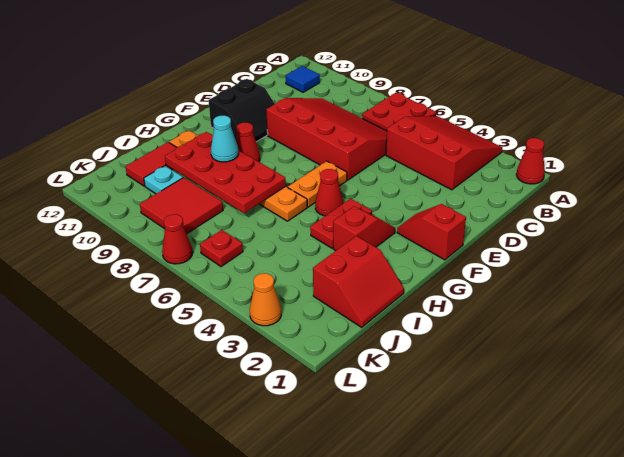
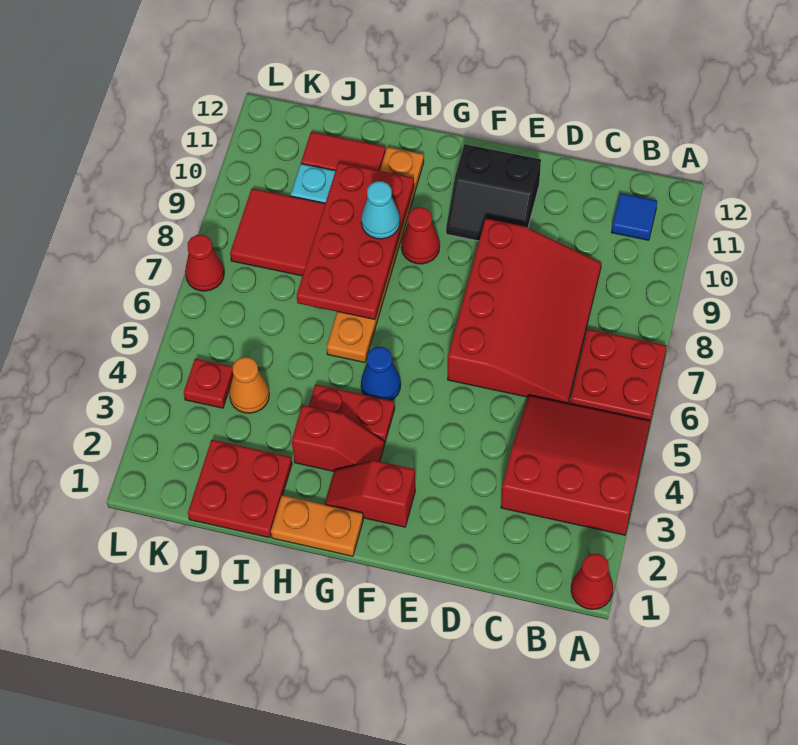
red slope A3:C5 level 1 top C -> red slope A3:C5 level 1 top 3
red slope F1:F2 level 1 top 1 -> red slope F2:G2 level 1 top F
orange plate F6:G6 level 1 -> orange plate G1:H1 level 1
red cone G5 level 1 -> blue cone G5 level 1
red slope I1:J2 level 1 top 2 -> red plate I1:J2 level 1
red plate K6 level 1 -> red plate K4 level 1
orange cone L3 level 1 -> orange cone J4 level 1

